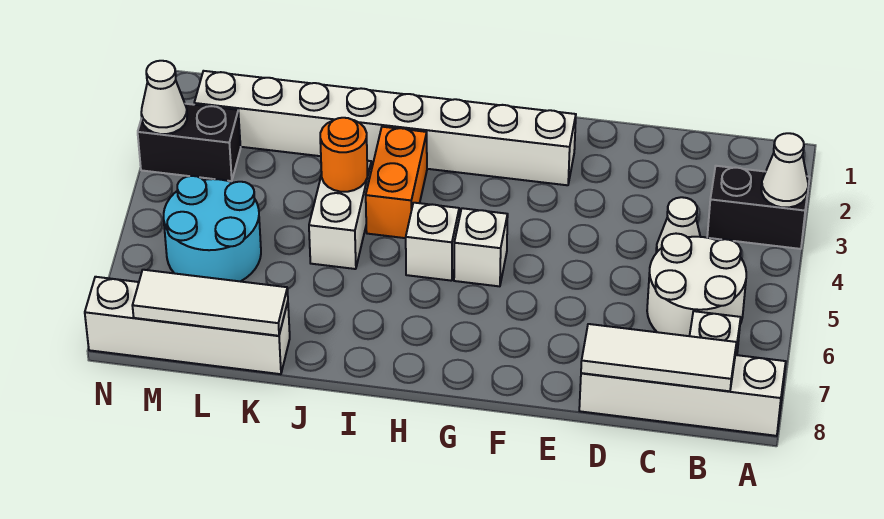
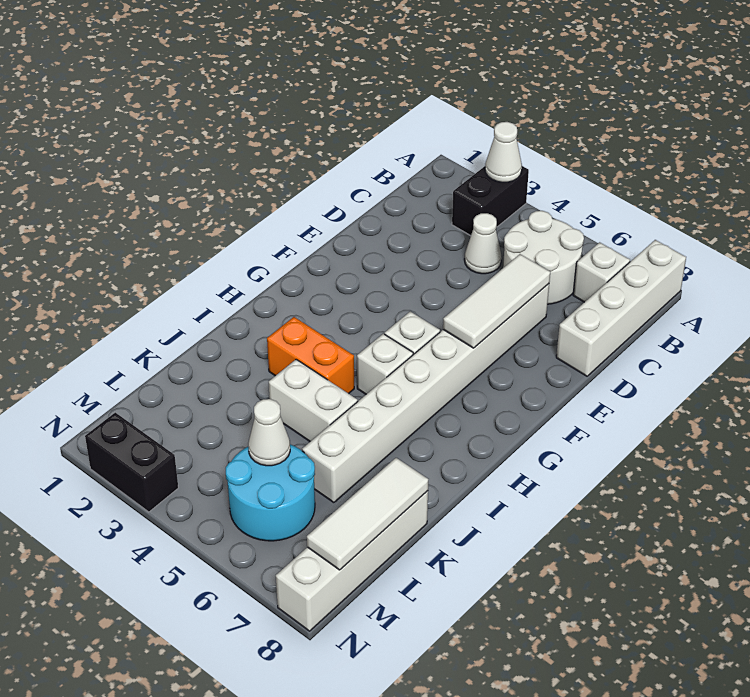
white tile B8:D8 level 2 -> white tile D6:F6 level 2
white brick F2:M2 level 1 -> white brick D6:K6 level 1
orange round brick J4 level 2 -> none
black brick M3:N3 level 1 -> black brick N2:N3 level 1
white cone N3 level 2 -> white cone L5 level 2

